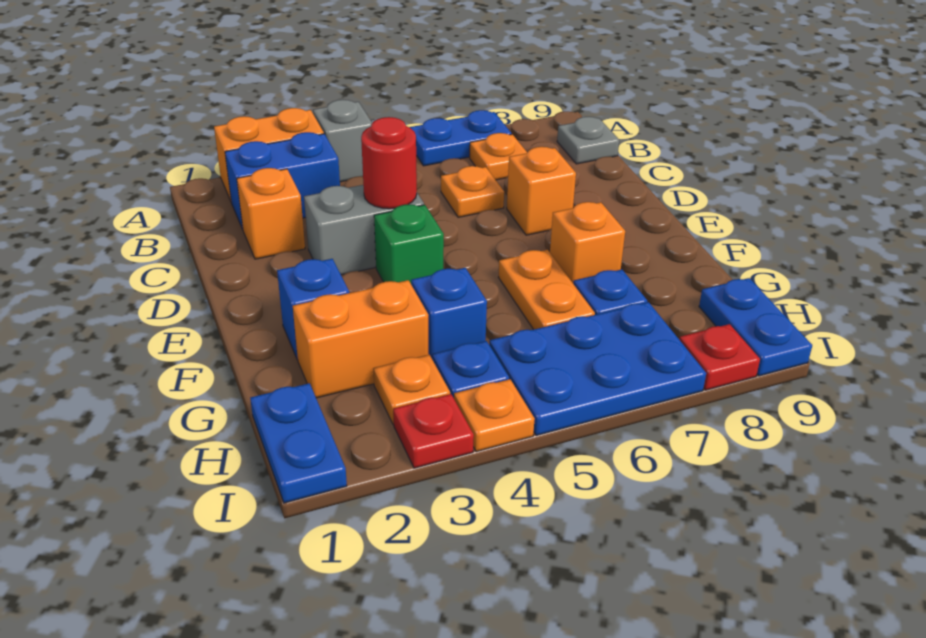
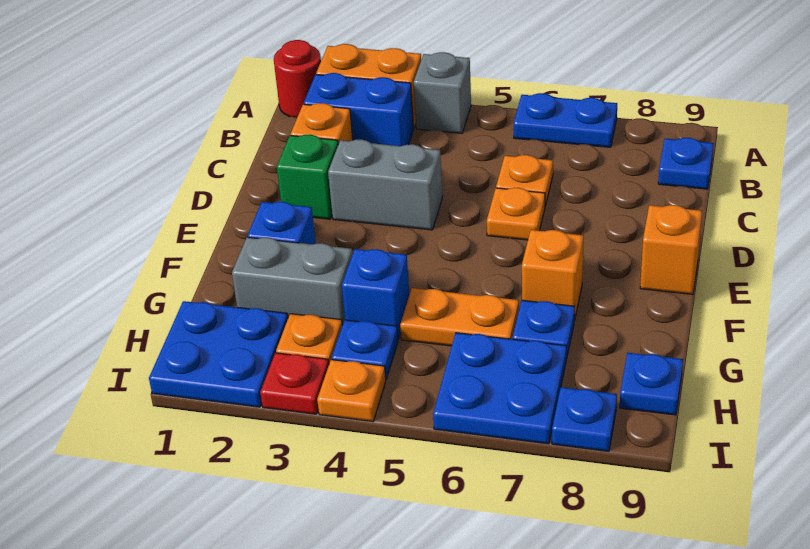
orange plate B7 level 1 -> orange plate D6 level 1
grey plate B9 level 1 -> blue plate B9 level 1
red round brick D4 level 2 -> red round brick A1 level 1
orange brick D7 level 1 -> orange brick E9 level 1
green brick E4 level 1 -> green brick D2 level 1
orange plate F6:G6 level 1 -> orange plate G5:G6 level 1
orange brick G2:G3 level 1 -> grey brick G2:G3 level 1
blue plate H1:I1 level 1 -> blue plate H1:I2 level 1
blue plate H5:I7 level 1 -> blue plate H6:I7 level 1
blue plate H9:I9 level 1 -> blue plate H9 level 1
red plate I8 level 1 -> blue plate I8 level 1

